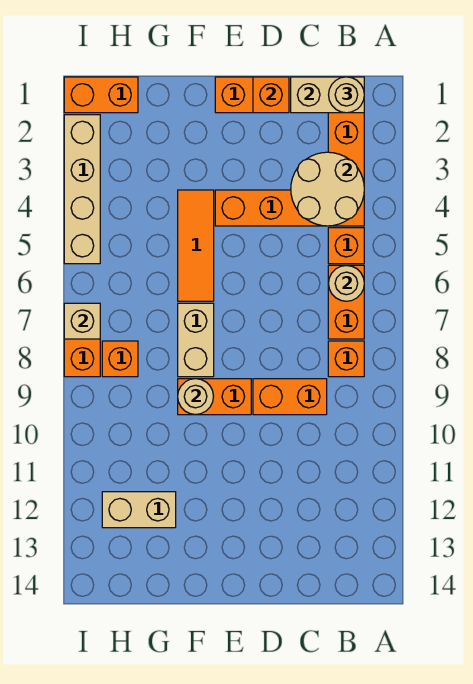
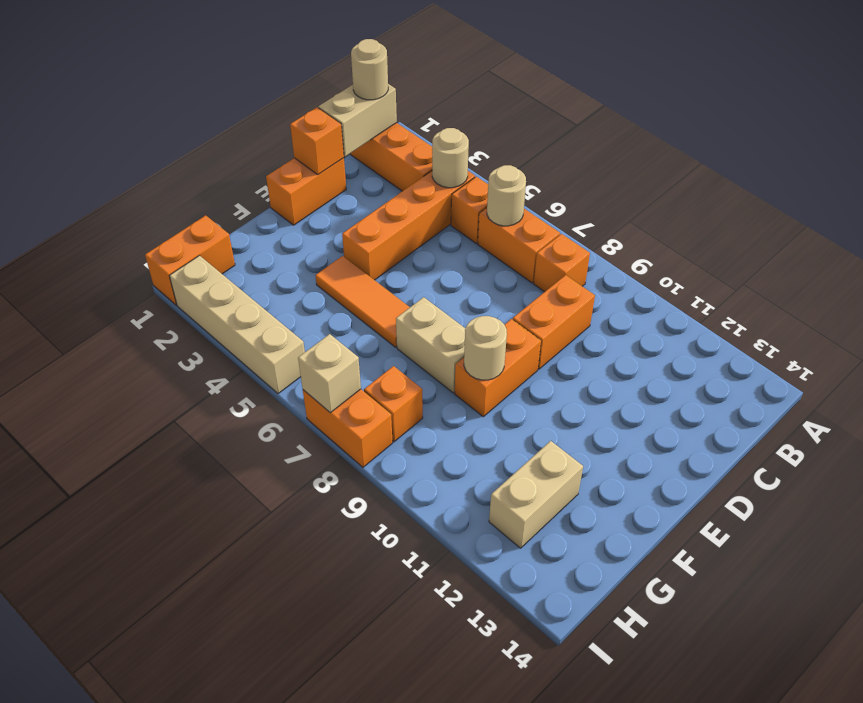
tan round brick B3:C4 level 2 -> tan round brick B4 level 2

